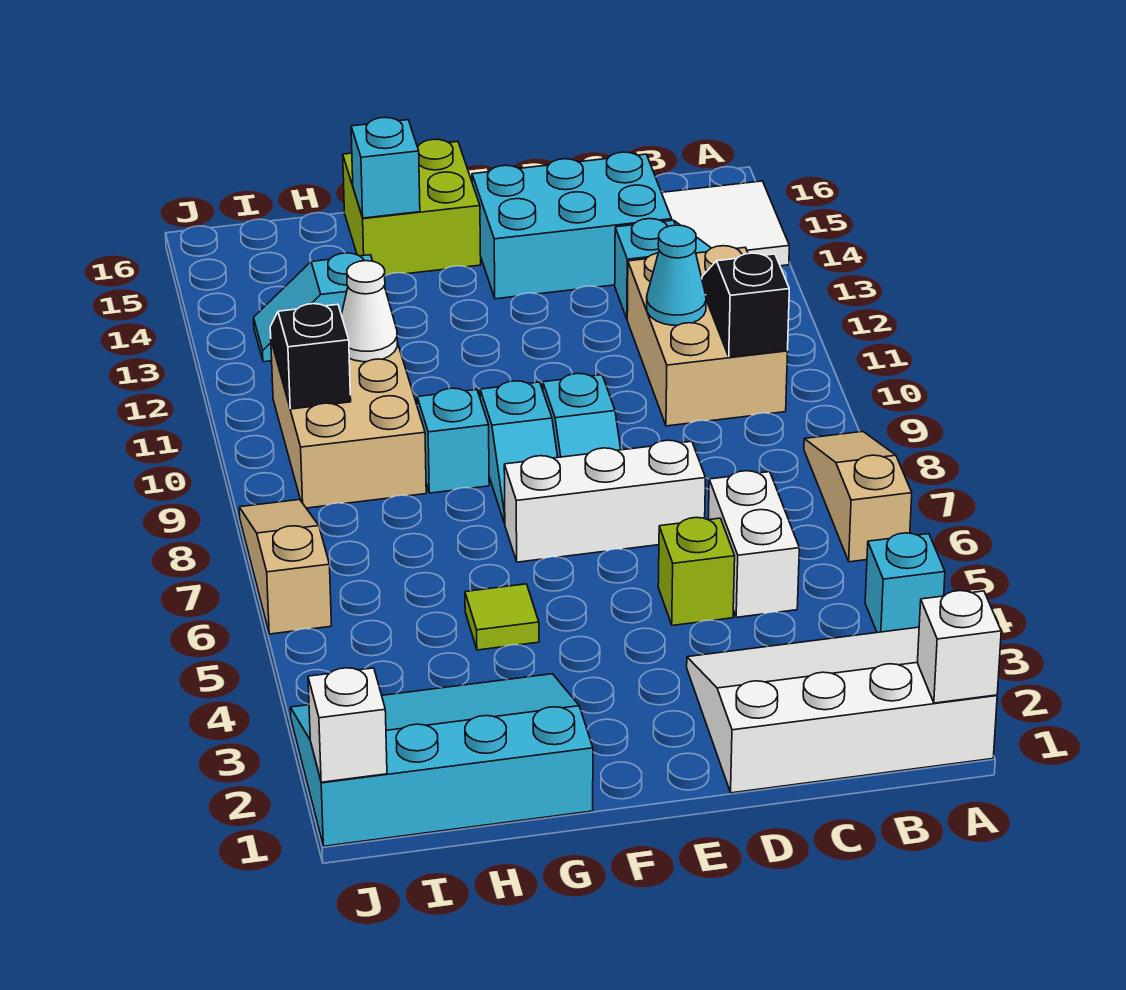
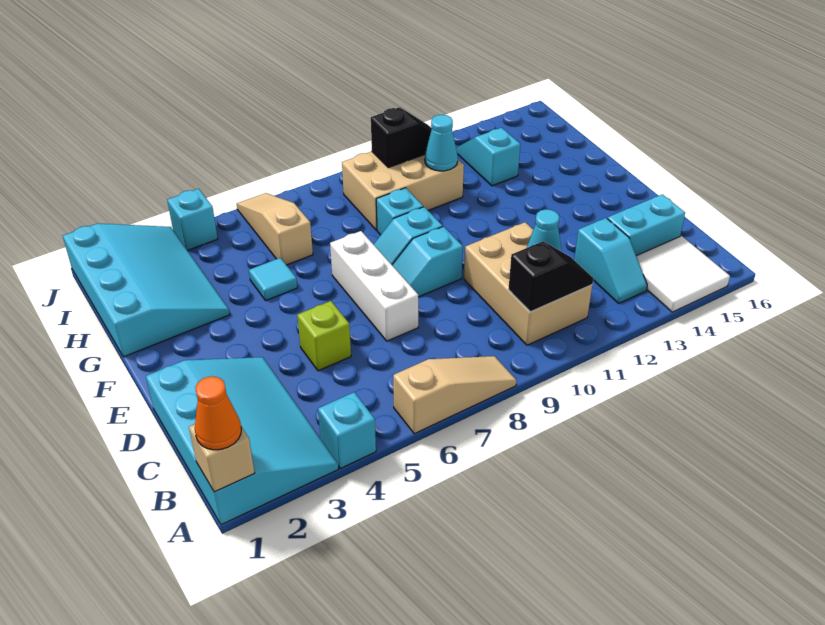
white slope A1:D3 level 1 top 1 -> cyan slope A1:D3 level 1 top 1
white brick A1 level 2 -> tan brick A1 level 2
none -> orange cone A1 level 3
tan brick B10:C12 level 1 -> tan brick B10:D11 level 1
white brick C5:C6 level 1 -> none
cyan brick C14:E15 level 1 -> cyan brick C14:C15 level 1
lime brick F15:G16 level 1 -> none
lime tile G5 level 1 -> cyan tile G5 level 1
cyan brick G15 level 2 -> cyan brick J4 level 1
white cone H11 level 2 -> cyan cone H11 level 2
white brick J1 level 2 -> none
tan slope J6:J8 level 1 top 6 -> tan slope H6:J6 level 1 top H

